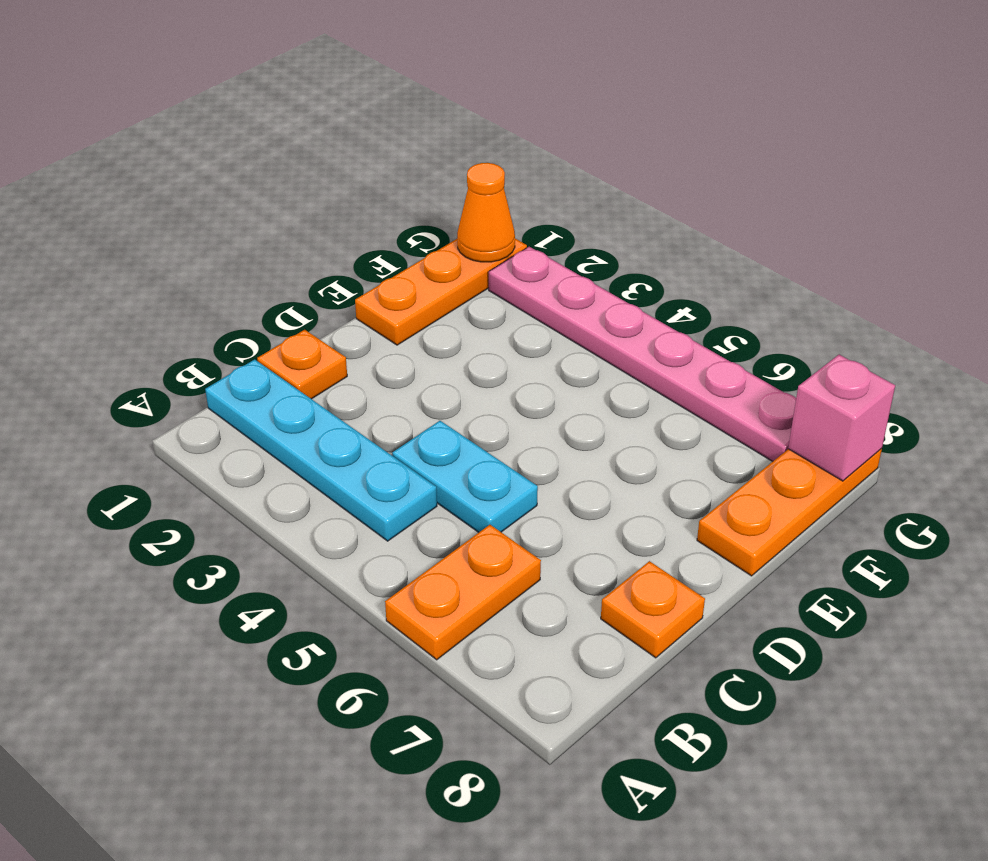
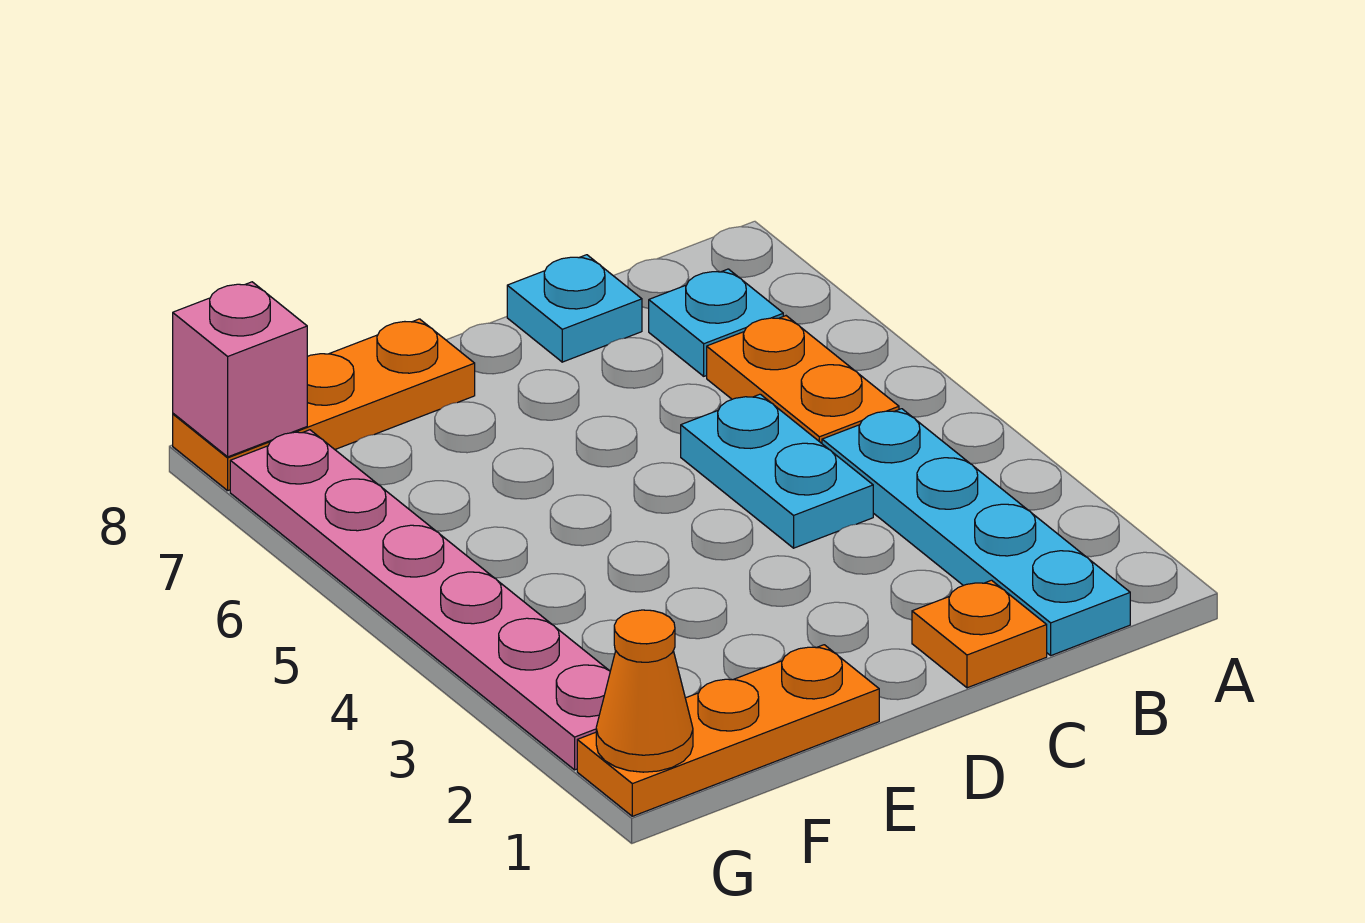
orange plate A6:B6 level 1 -> orange plate B5:B6 level 1
none -> cyan plate B7 level 1
orange plate C8 level 1 -> cyan plate C8 level 1

